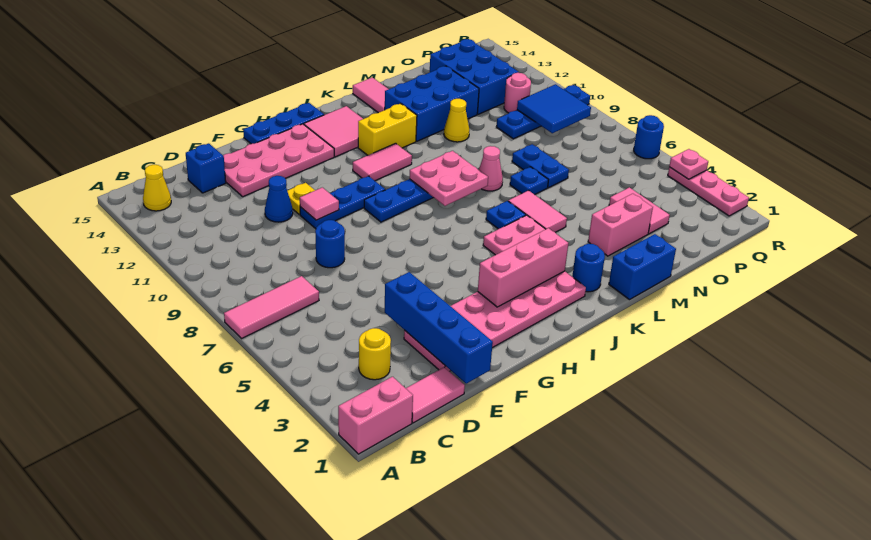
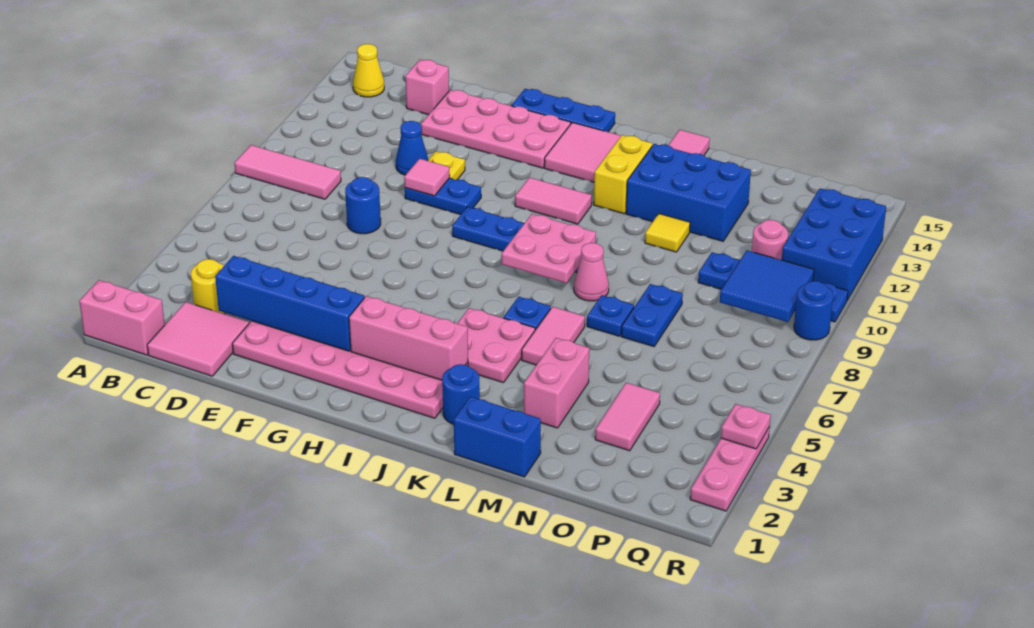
pink tile A7:C7 level 1 -> pink tile A9:C9 level 1
pink tile C1:D1 level 1 -> pink tile C1:D2 level 1
blue brick D14 level 1 -> pink brick D14 level 1
blue brick E1:E4 level 2 -> blue brick D3:G3 level 2
blue plate F10:H10 level 1 -> blue plate F10:G10 level 1
yellow brick J12:K12 level 1 -> yellow brick K12:K13 level 1
pink brick M3:N3 level 1 -> pink brick M3:M4 level 1
yellow cone M11 level 1 -> yellow tile M11 level 1
blue brick O12:P14 level 1 -> blue brick Q11:R13 level 1
blue round brick R6 level 1 -> blue round brick R9 level 1

